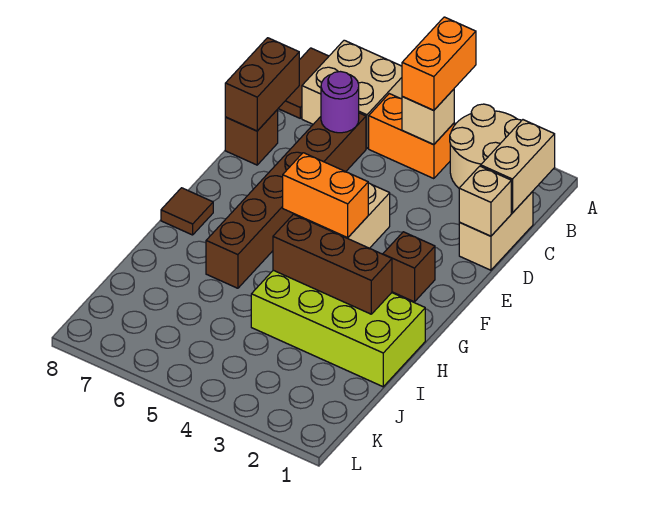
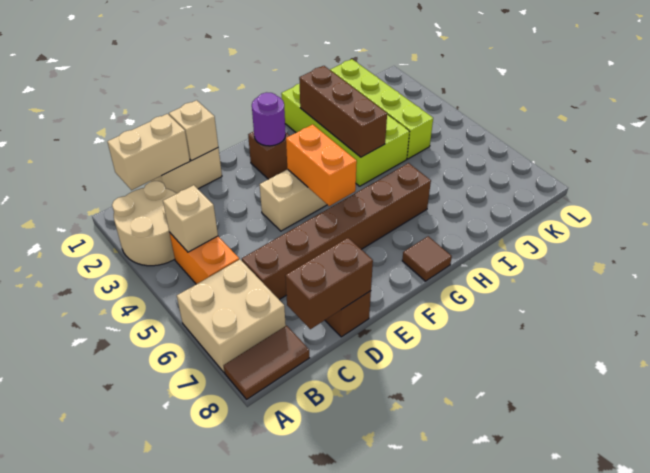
orange brick A4:B4 level 3 -> none
purple round brick C6 level 2 -> purple round brick F2 level 2
none -> lime brick J1:J4 level 1

